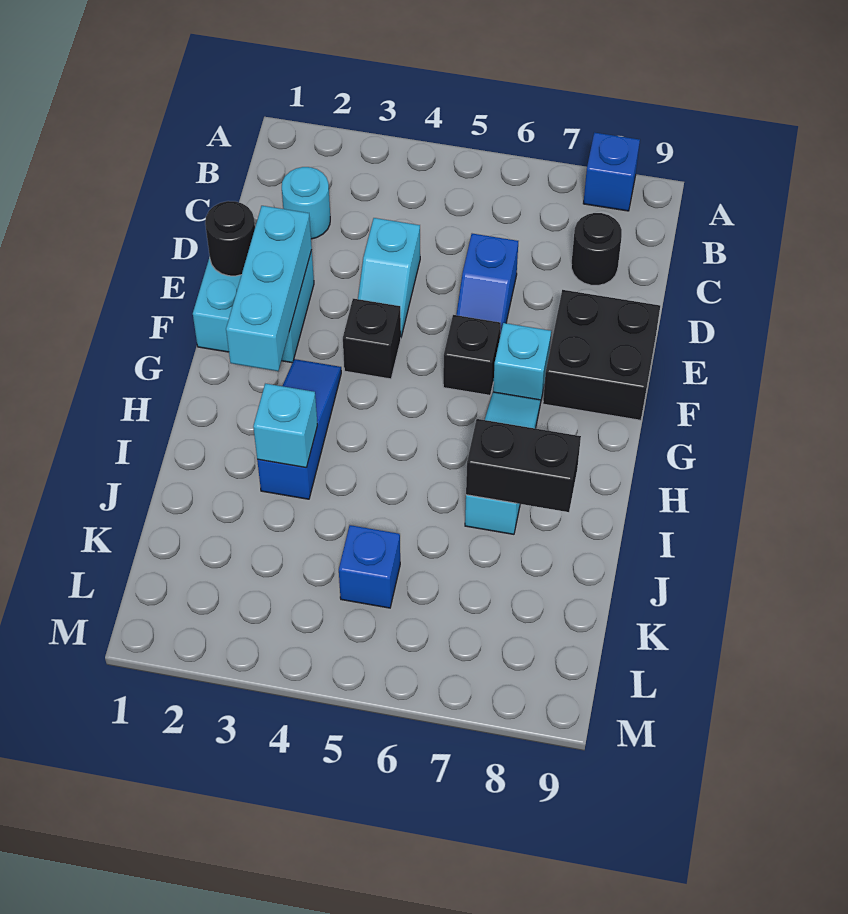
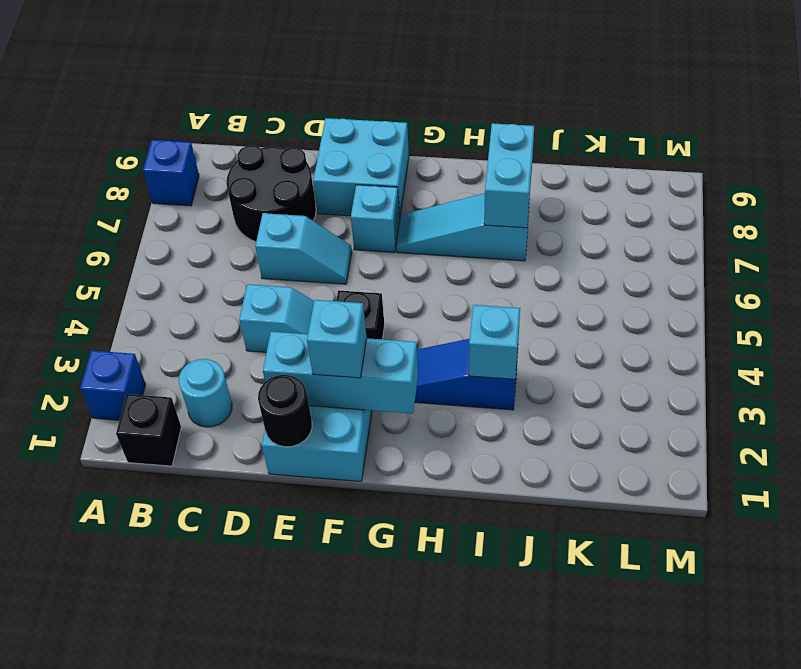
black round brick C8 level 1 -> black round brick C7:D8 level 1
blue slope D6:E6 level 1 top D -> cyan slope D6:E6 level 1 top D
black brick E8:F9 level 1 -> cyan brick E8:F9 level 1
none -> cyan brick F2 level 3
black brick F6 level 1 -> black brick B1 level 1
black brick I7:I8 level 2 -> cyan brick I7:I8 level 2
blue brick K5 level 1 -> blue brick A2 level 1

